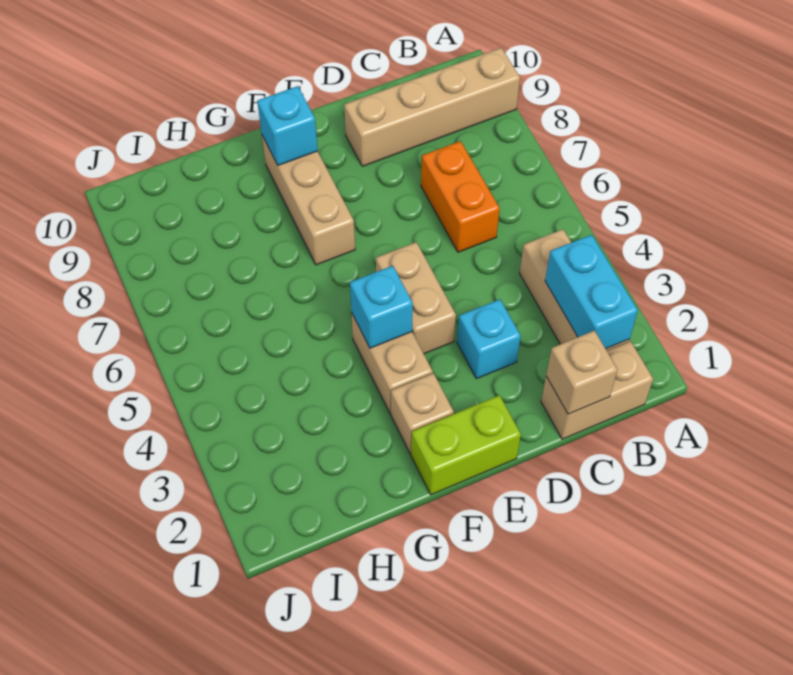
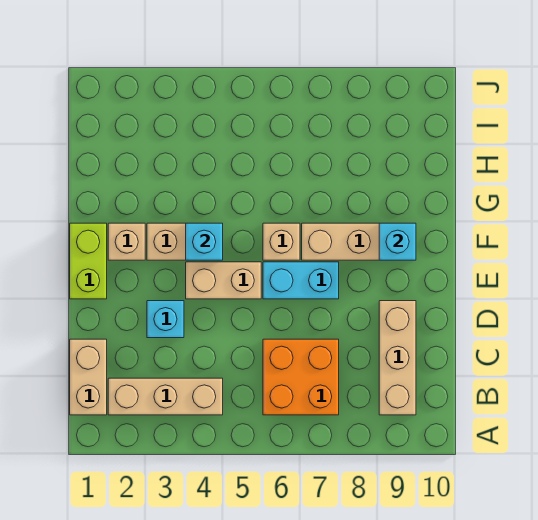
tan brick A9:D9 level 1 -> tan brick B9:D9 level 1
cyan brick B2:B3 level 2 -> cyan brick E6:E7 level 1
tan brick C1 level 2 -> tan brick F6 level 1
orange brick C6:C7 level 1 -> orange brick B6:C7 level 1

